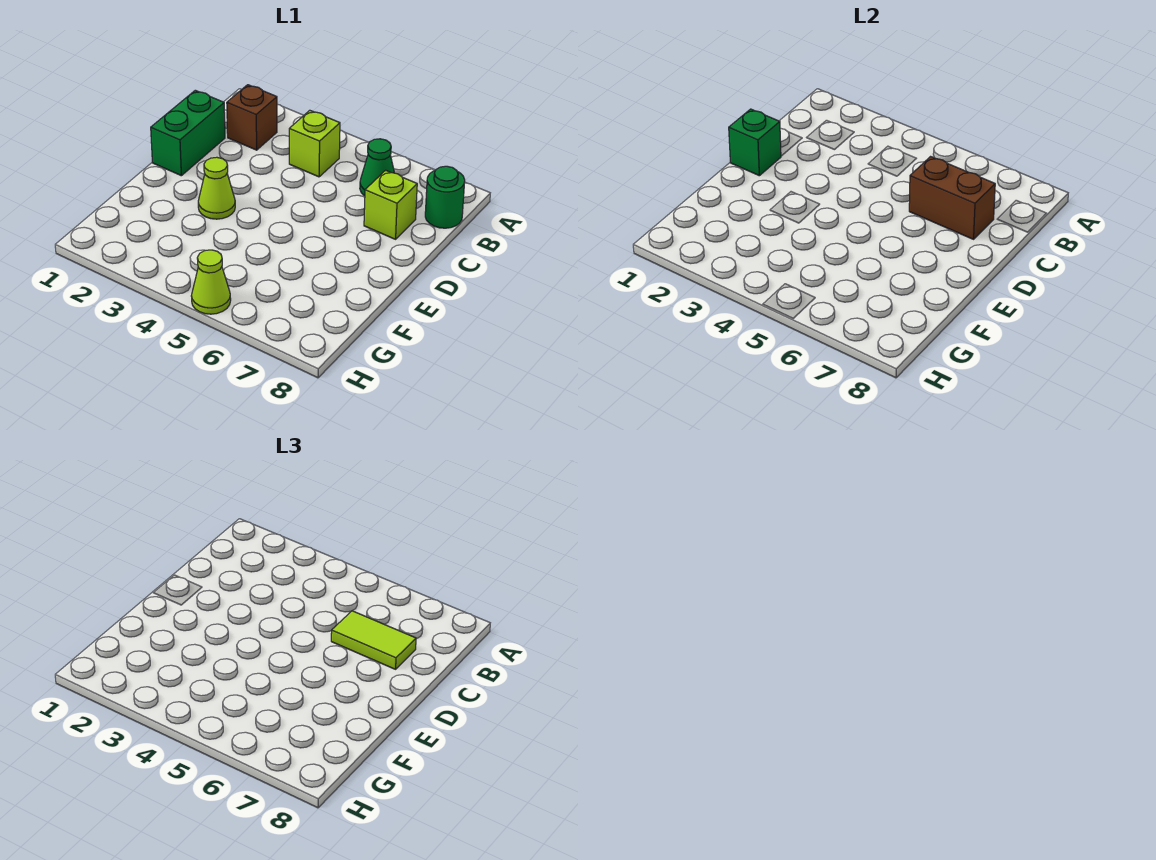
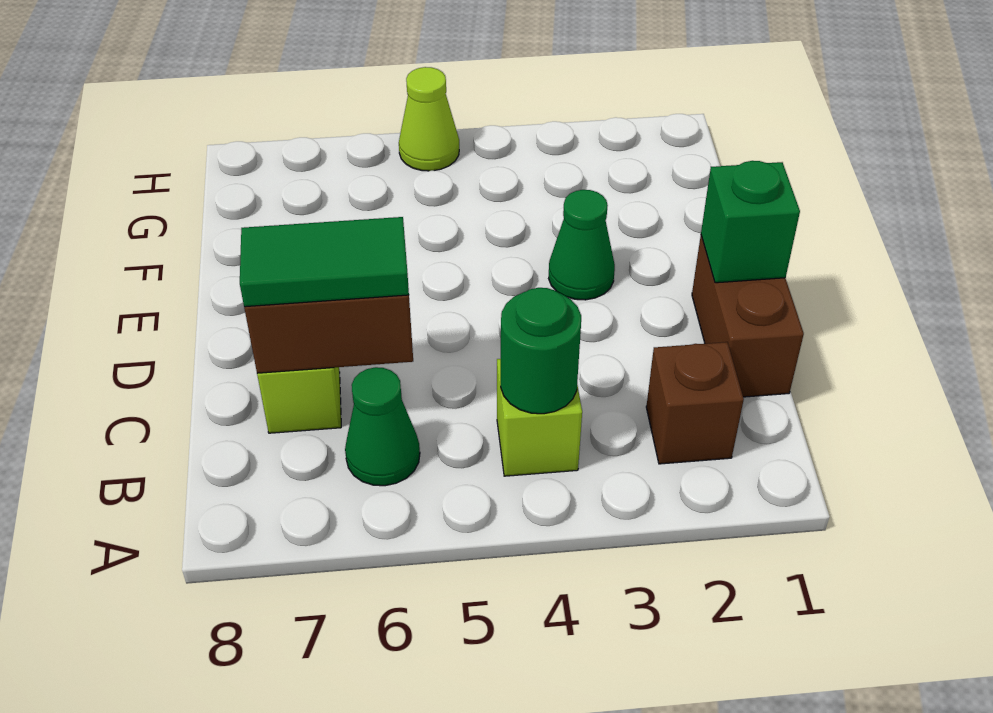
green round brick B8 level 1 -> green round brick B4 level 2
green brick C1:D1 level 1 -> brown brick C1:D1 level 1
lime tile C6:C7 level 3 -> green tile C6:C7 level 3
lime cone E3 level 1 -> green cone E3 level 1

